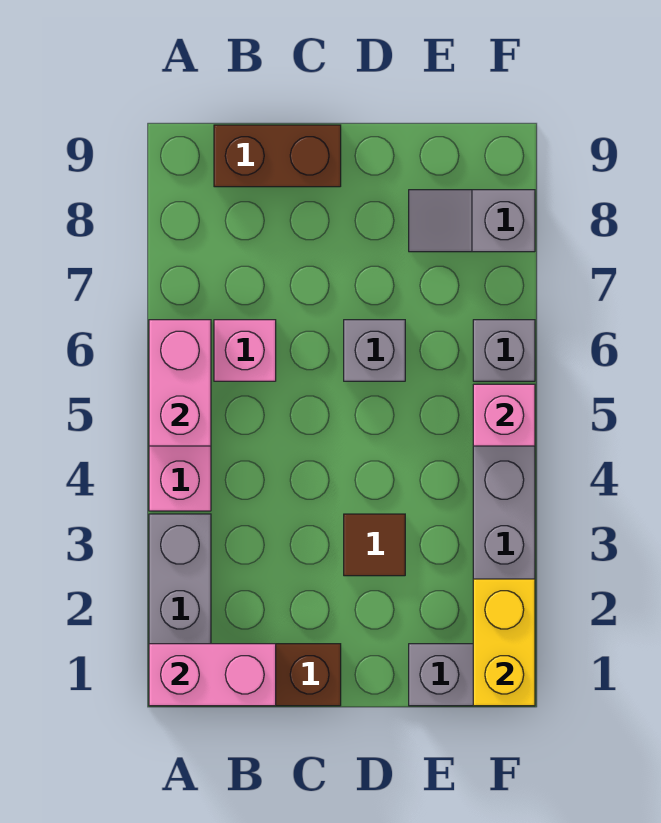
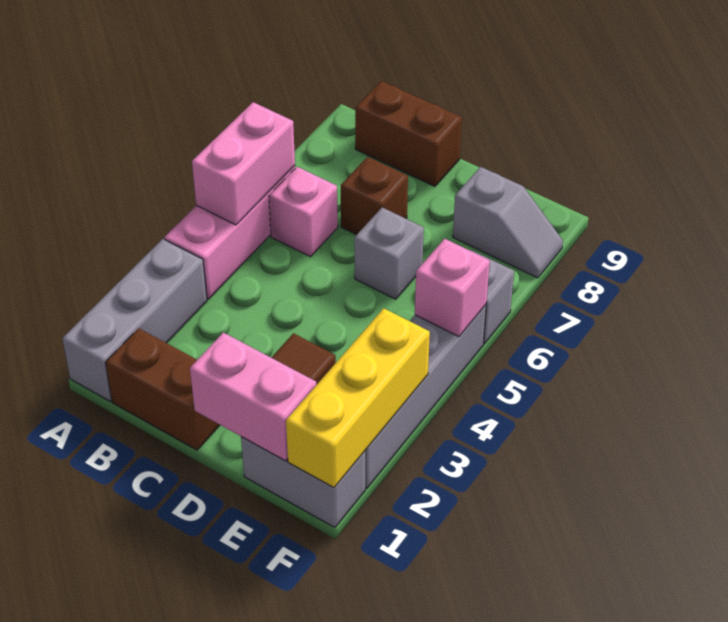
pink brick A1:B1 level 2 -> pink brick D1:E1 level 2
none -> brown brick C7 level 1
grey slope E8:F8 level 1 top F -> grey slope E8:F8 level 1 top E
yellow brick F1:F2 level 2 -> yellow brick F1:F3 level 2

